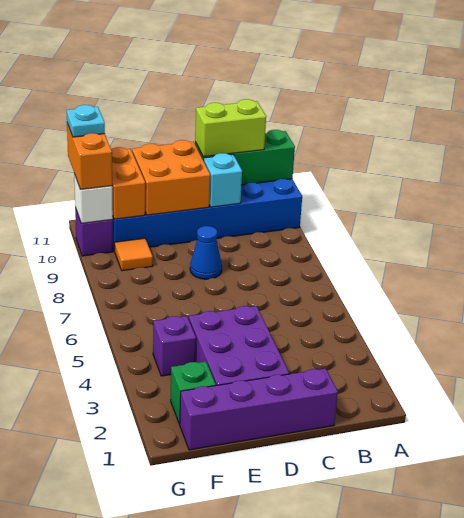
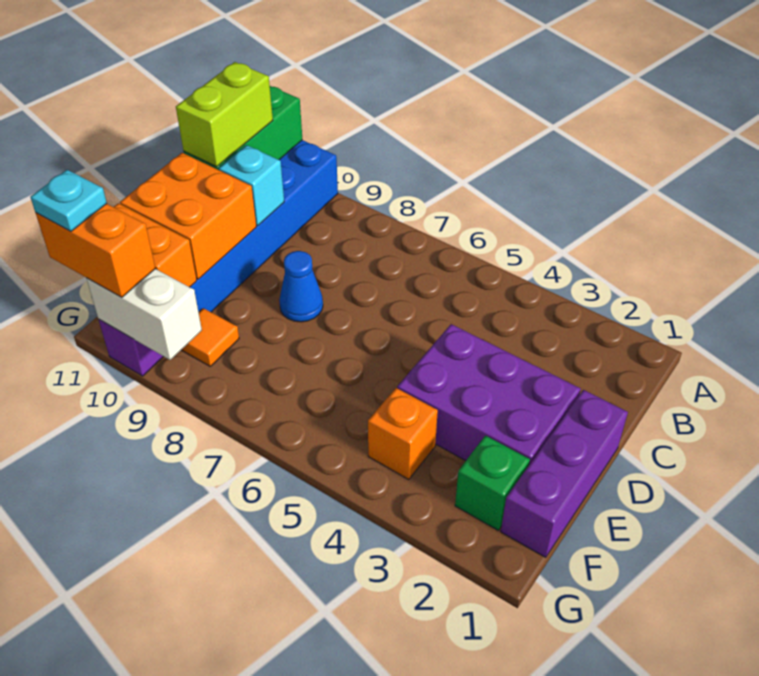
purple brick C1:F1 level 1 -> purple brick D1:F1 level 1
purple brick F4 level 1 -> orange brick F4 level 1
white brick G10 level 2 -> white brick G9:G10 level 2

